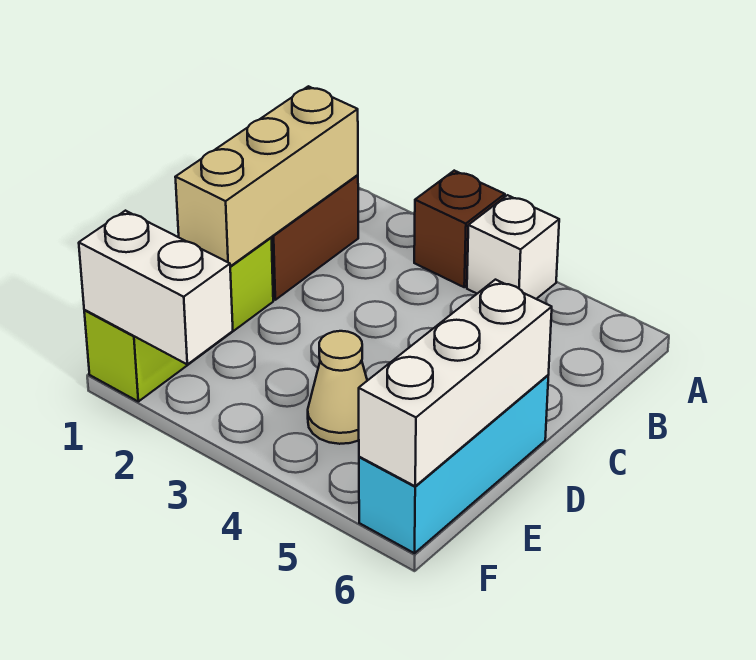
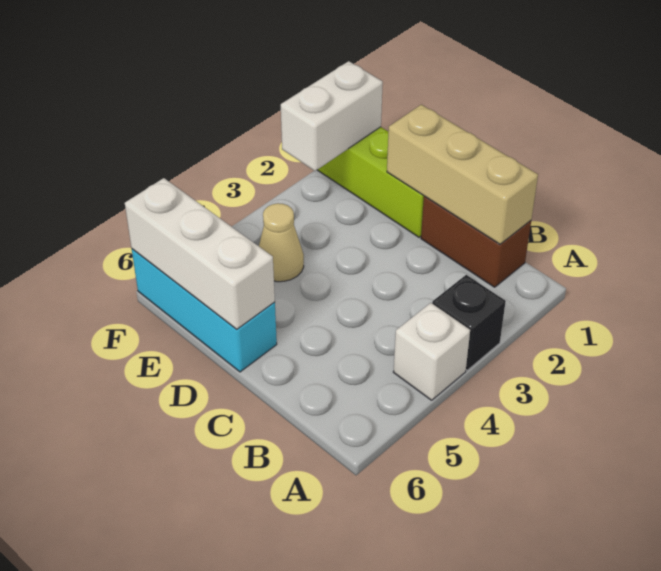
brown brick A3 level 1 -> black brick A3 level 1

